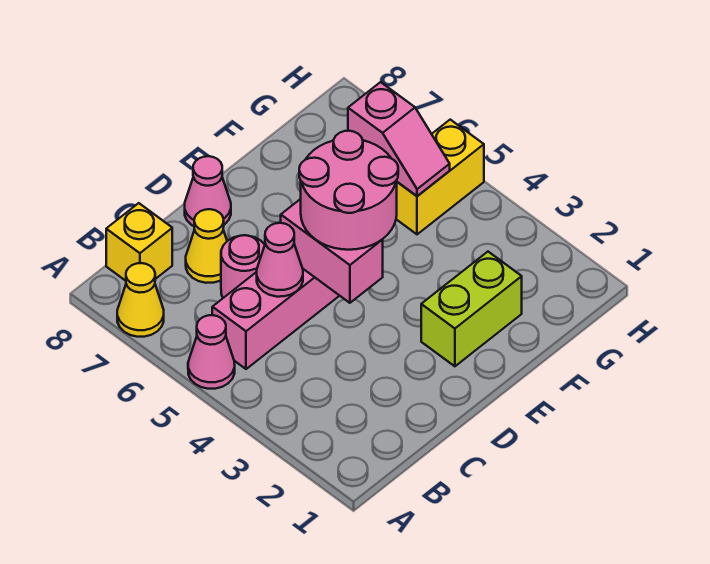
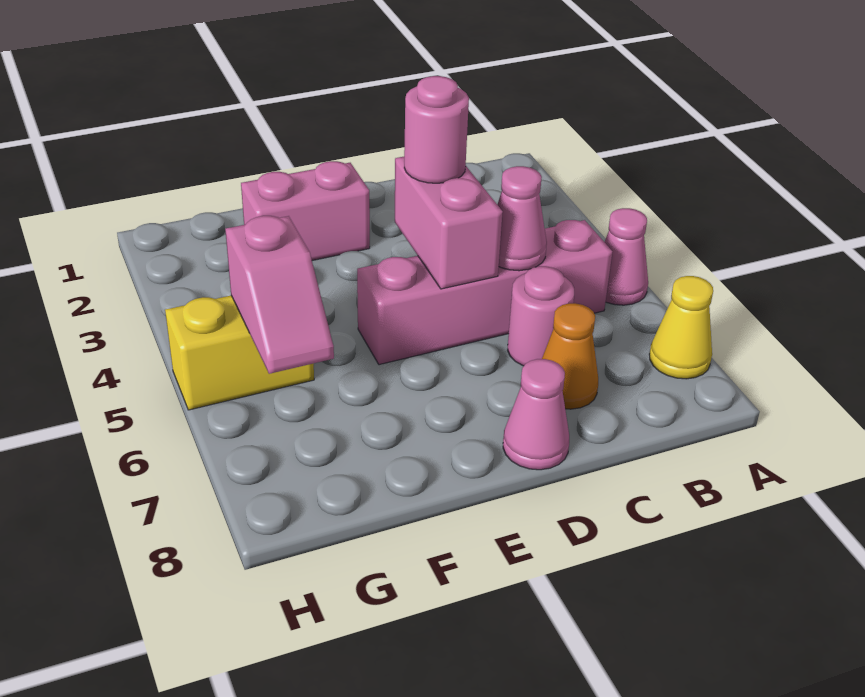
yellow brick B8 level 1 -> none
yellow cone C7 level 1 -> orange cone C7 level 1
pink round brick D4:E5 level 3 -> pink round brick D4 level 3
lime brick E2:F2 level 1 -> pink brick E2:F2 level 1
pink slope G5:G6 level 2 top 6 -> pink slope G5:G6 level 2 top 5

